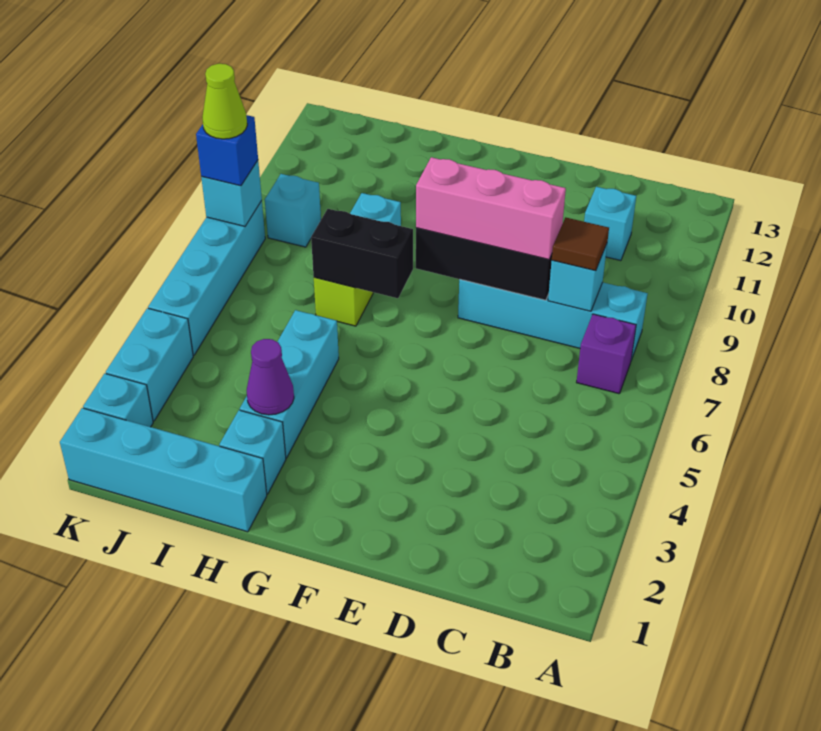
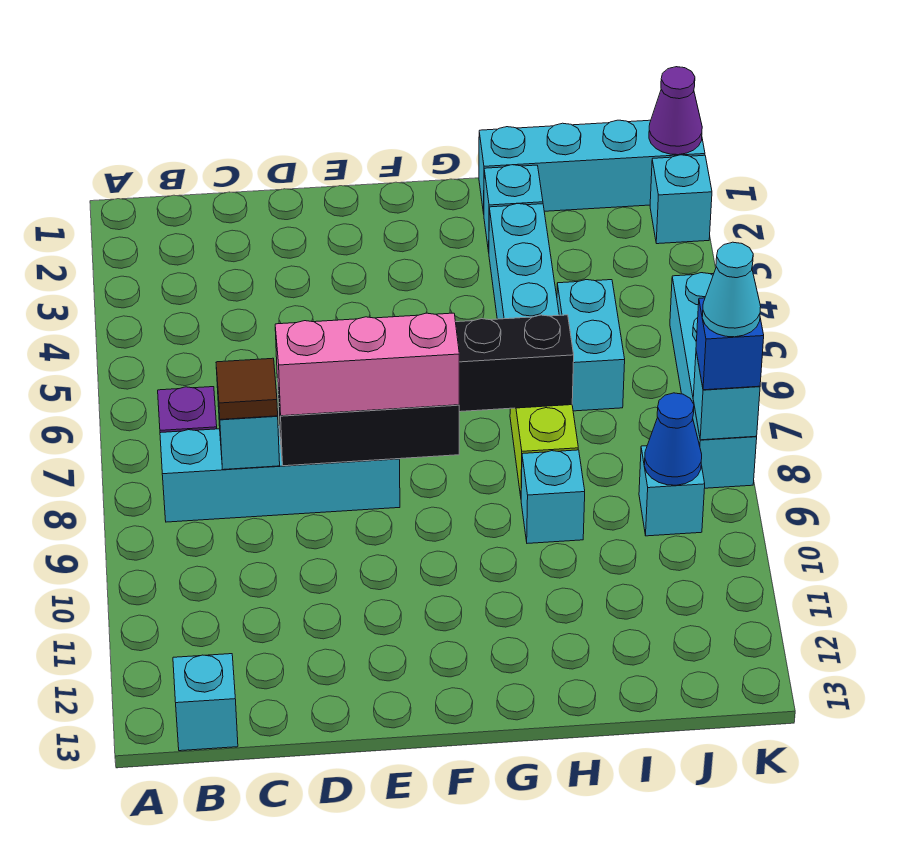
cyan brick C11 level 1 -> cyan brick B13 level 1
purple cone H3 level 2 -> purple cone K1 level 2
none -> blue cone J9 level 2
cyan brick K3:K4 level 1 -> cyan brick I5:I6 level 1
lime cone K8 level 4 -> cyan cone K8 level 4

